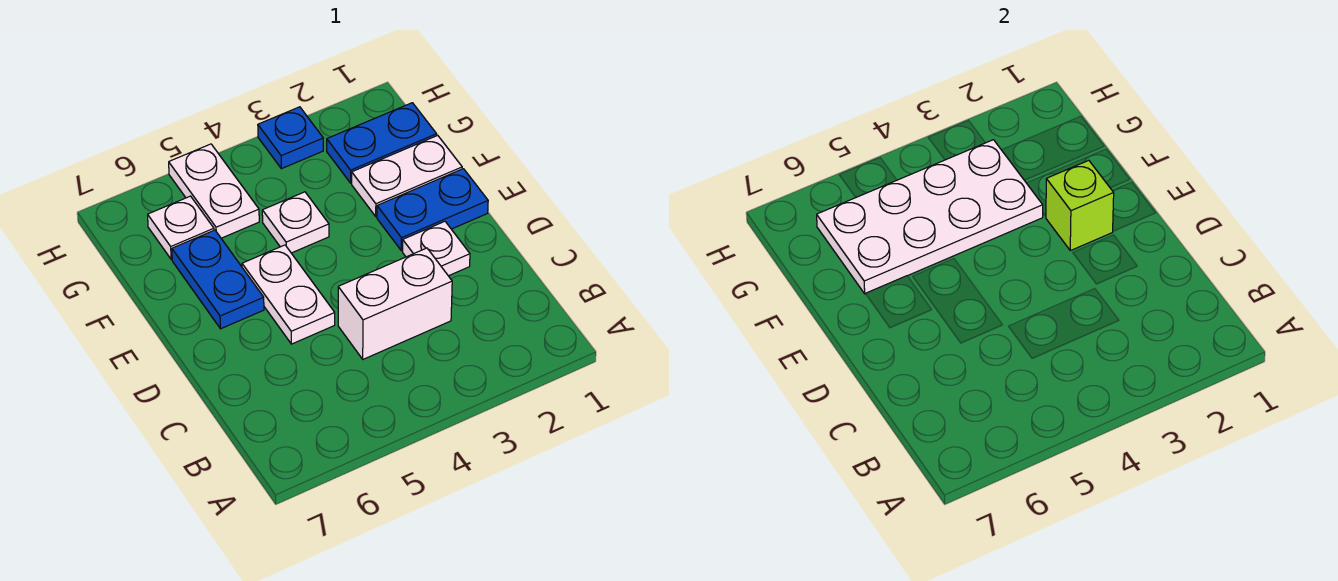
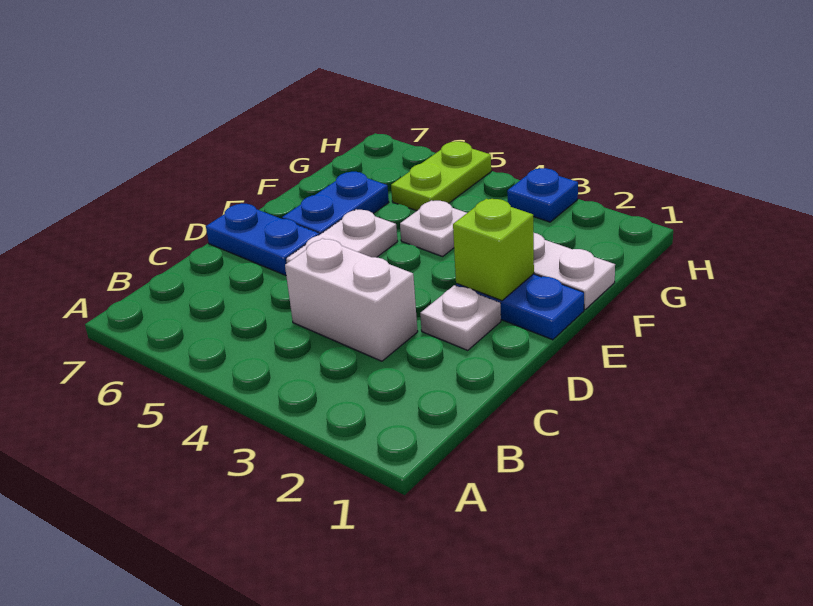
white plate F3:G6 level 2 -> none
blue plate G1:G2 level 1 -> blue plate D6:D7 level 1
white plate G5:H5 level 1 -> lime plate G5:H5 level 1
white plate G6 level 1 -> none

